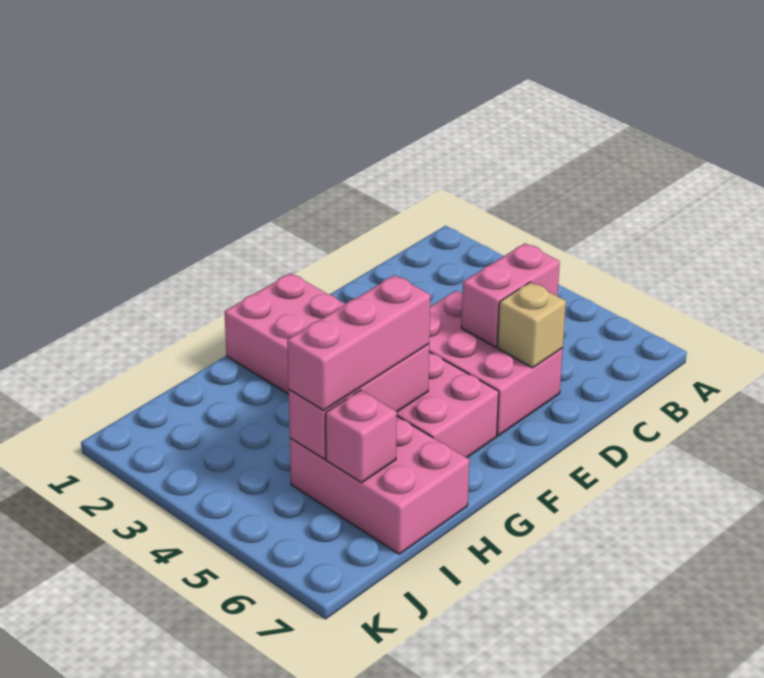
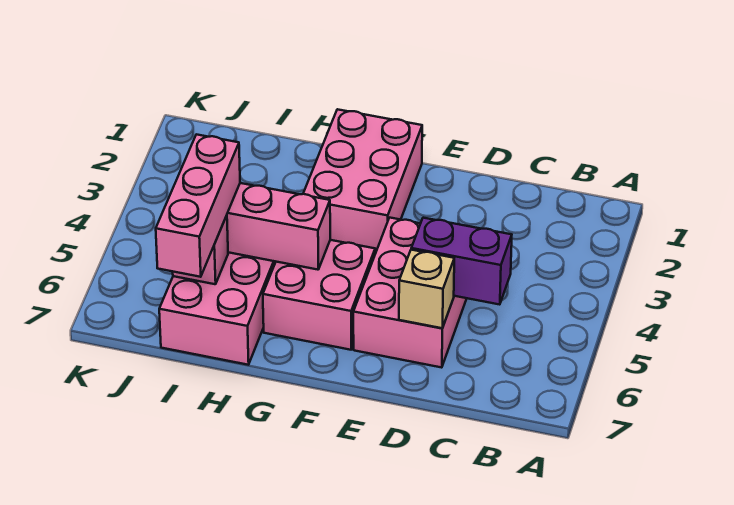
pink brick C5:D5 level 2 -> purple brick C5:D5 level 2
pink brick G5:I5 level 3 -> pink brick I5:I7 level 3

